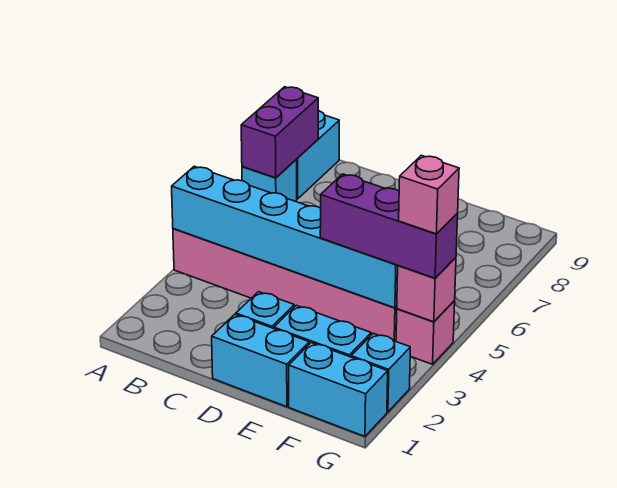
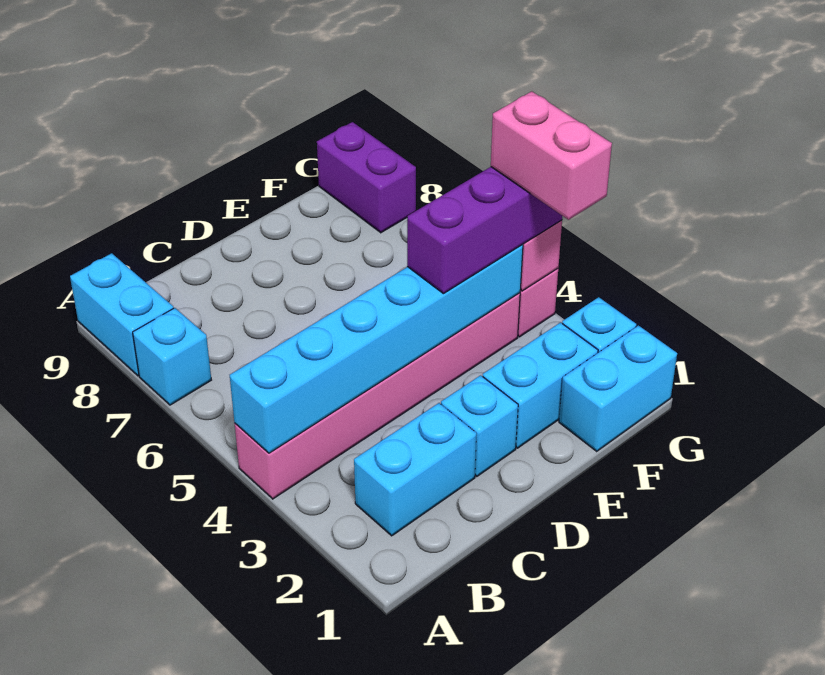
purple brick A7:A8 level 2 -> purple brick G8:G9 level 1
cyan brick D1:E1 level 1 -> cyan brick B2:C2 level 1
pink brick G4 level 4 -> pink brick G3:G4 level 4

